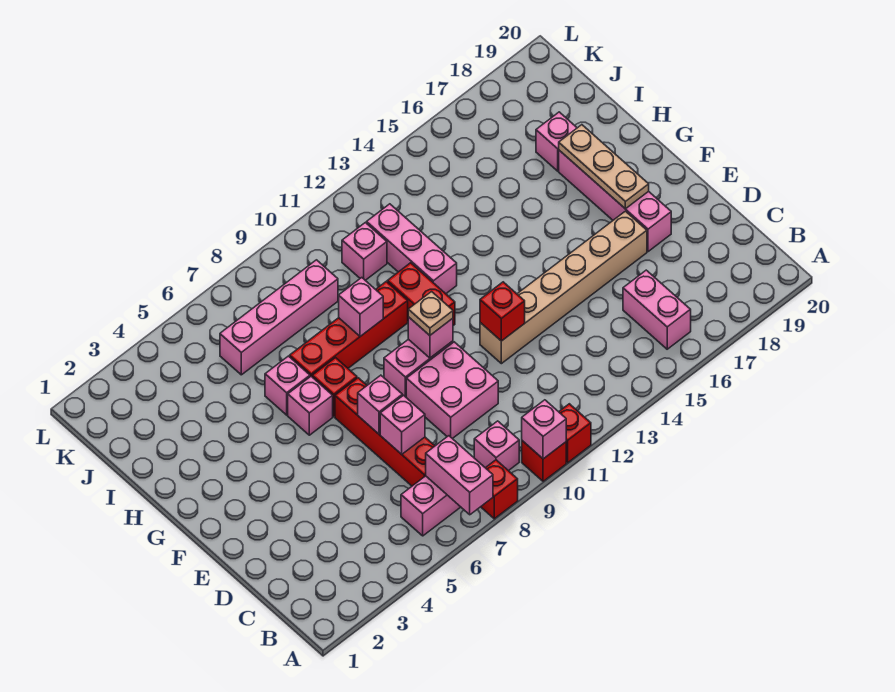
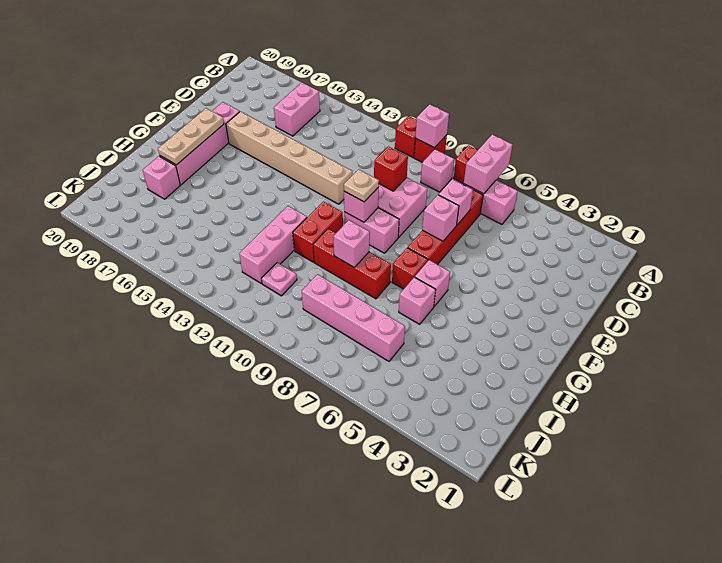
red brick E12 level 2 -> red brick D10 level 2
red brick H7:H10 level 1 -> red brick H8:H10 level 1
pink brick J11 level 1 -> pink plate J11 level 1

